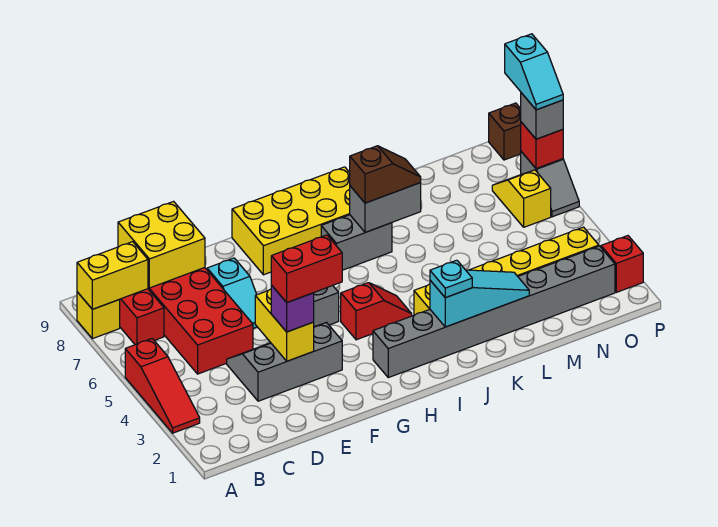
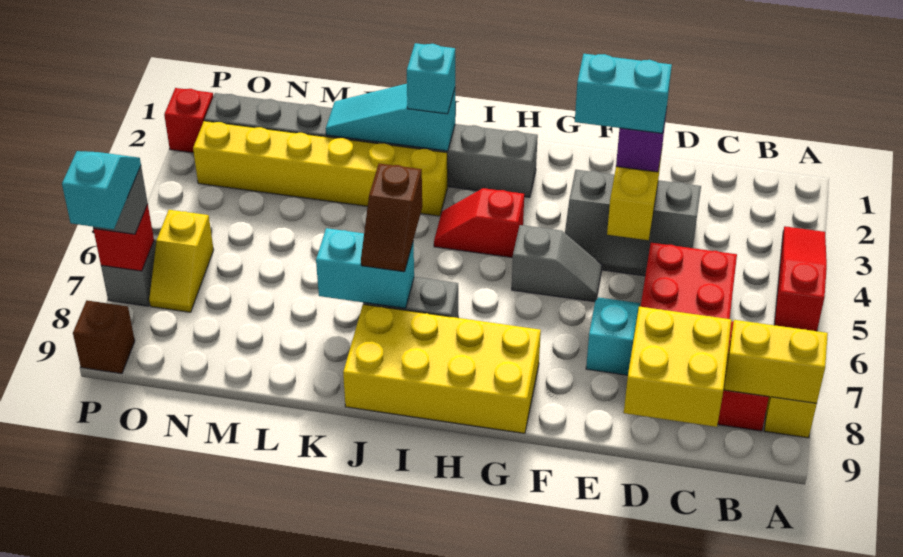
red brick E3:F3 level 4 -> cyan brick E3:F3 level 4
cyan plate J2 level 3 -> cyan brick J2 level 3
grey brick J7:K7 level 2 -> cyan brick J7:K7 level 2
brown slope J7:K7 level 3 top J -> brown slope J6:J7 level 3 top 6

